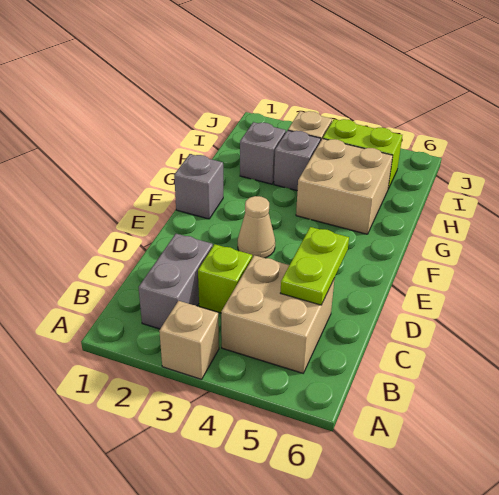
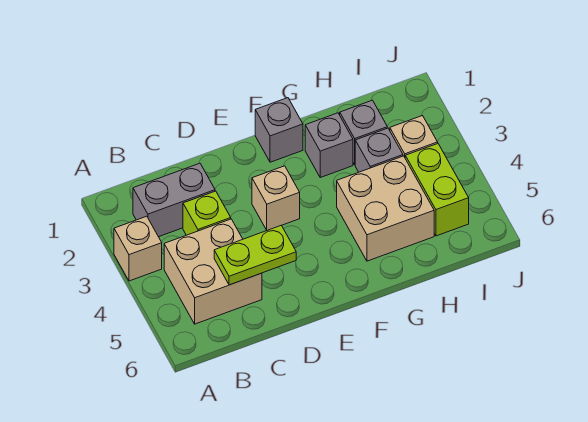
tan cone E3 level 1 -> tan brick E3 level 1
none -> grey brick G2 level 1

